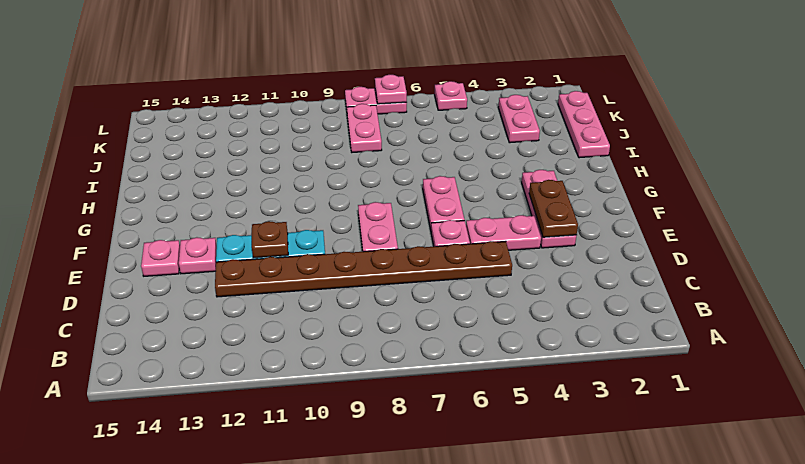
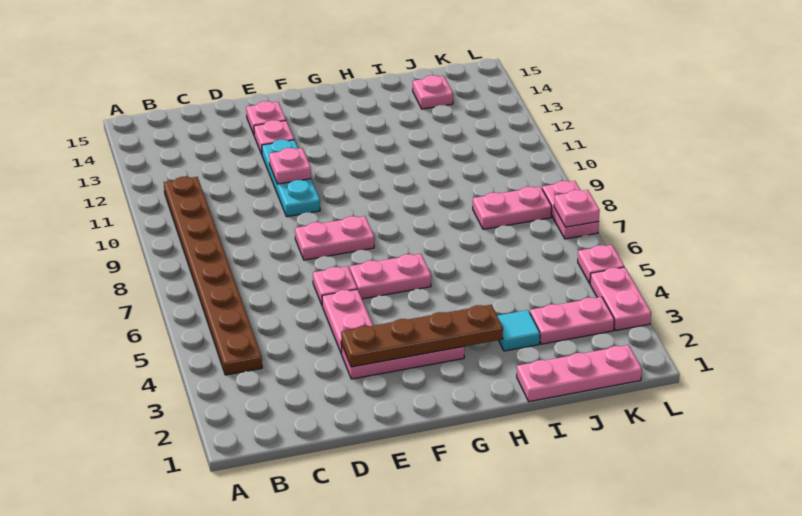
brown plate D5:D12 level 1 -> brown plate B4:B11 level 1
brown plate E3:F3 level 2 -> brown plate E3:H3 level 2
brown plate E11 level 2 -> pink plate E11 level 2
none -> cyan tile I3 level 1
none -> pink plate J14 level 1
none -> pink plate L3:L4 level 1

